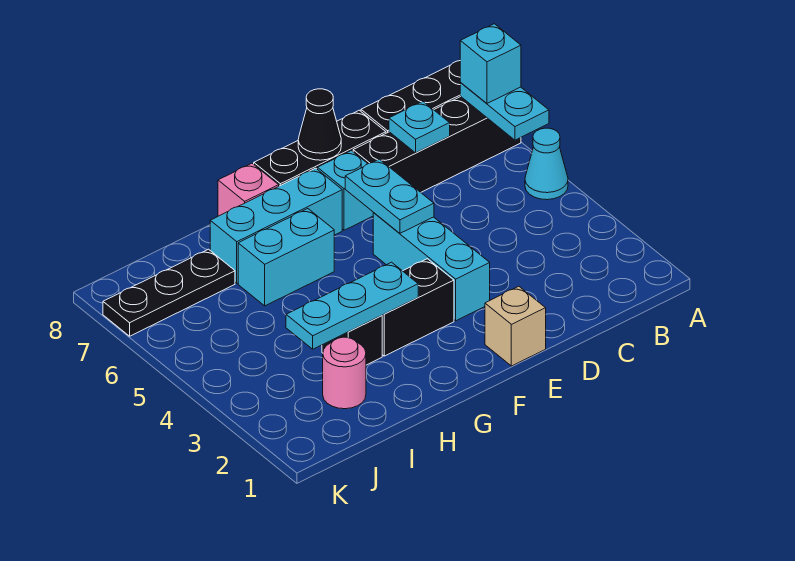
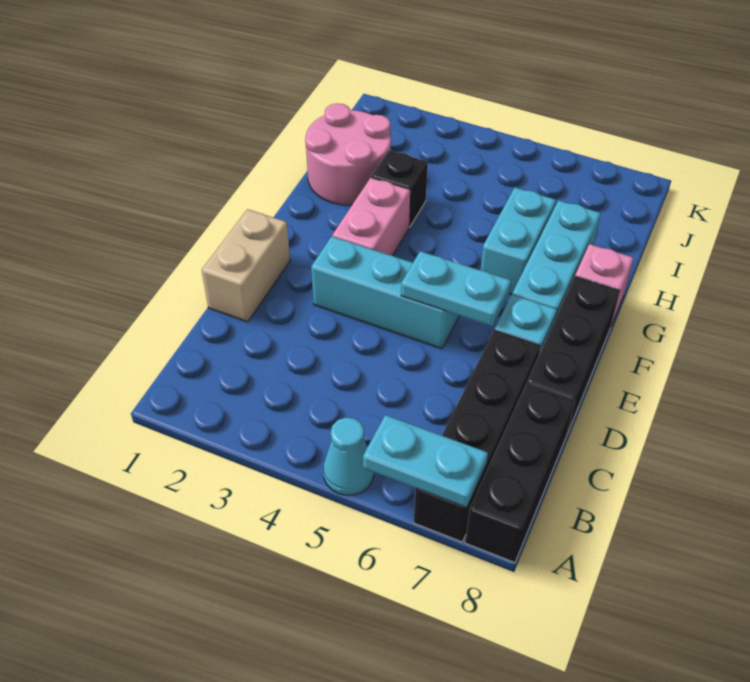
cyan brick A7 level 3 -> none
cyan plate C7 level 2 -> none
tan brick E1 level 1 -> tan brick D1:E1 level 1
black cone E8 level 2 -> none
black brick F3:G3 level 1 -> pink brick F3:G3 level 1
cyan plate G3:I3 level 2 -> none
pink round brick I2 level 1 -> pink round brick H1:I2 level 1
black plate I7:K7 level 1 -> none

